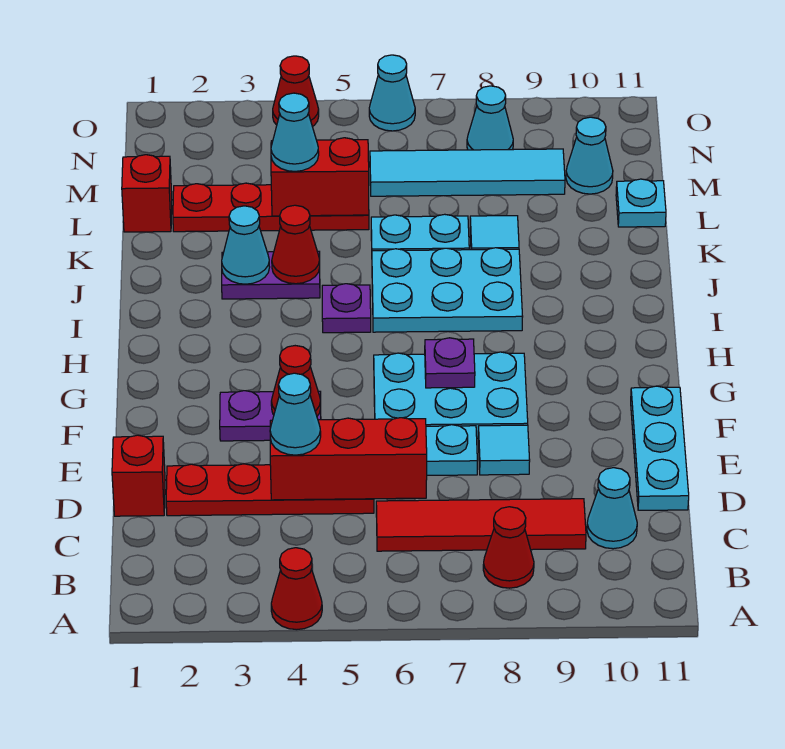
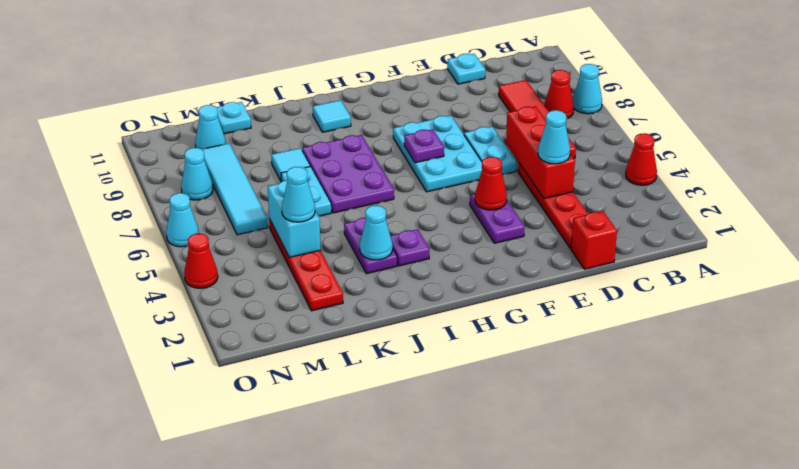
cyan cone C10 level 1 -> cyan cone A8 level 1
cyan plate D11:F11 level 1 -> cyan plate D11 level 1
cyan tile E8 level 1 -> cyan tile I10 level 1
purple plate I5 level 1 -> purple plate I3 level 1
cyan plate I6:J8 level 1 -> purple plate I6:J8 level 1
red cone J4 level 2 -> none
red brick L1 level 1 -> none
red brick L4:L5 level 2 -> cyan brick L4:L5 level 2

